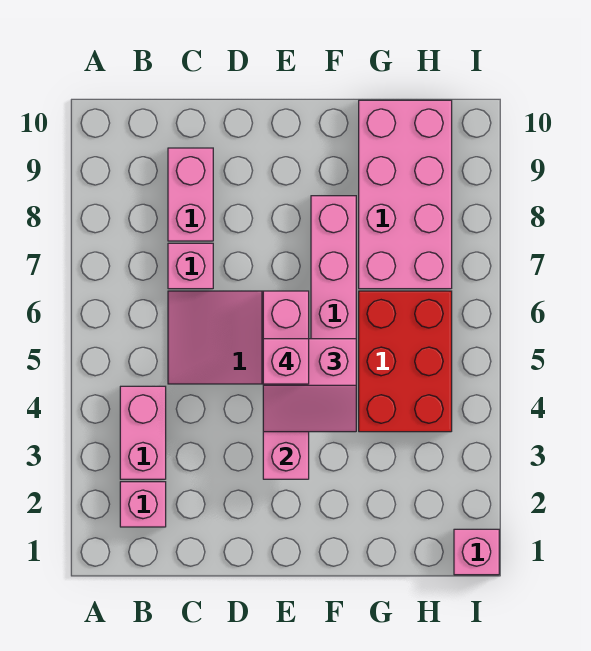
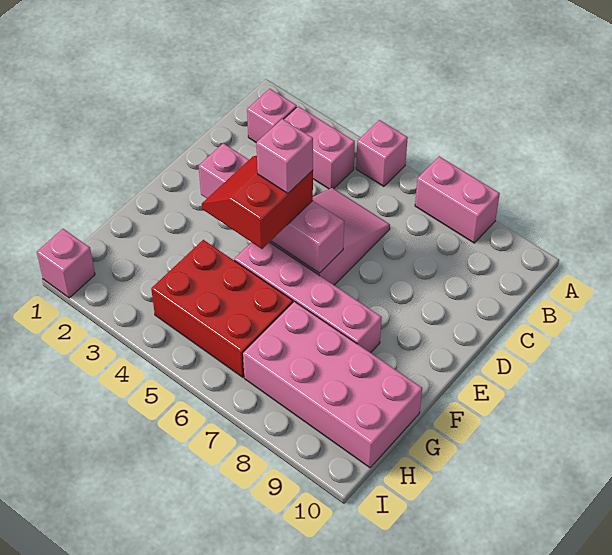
pink brick C7 level 1 -> pink brick A5 level 1
pink brick C8:C9 level 1 -> pink brick A7:A8 level 1
pink slope E4:F5 level 3 top 5 -> red slope E4:F5 level 3 top 5

